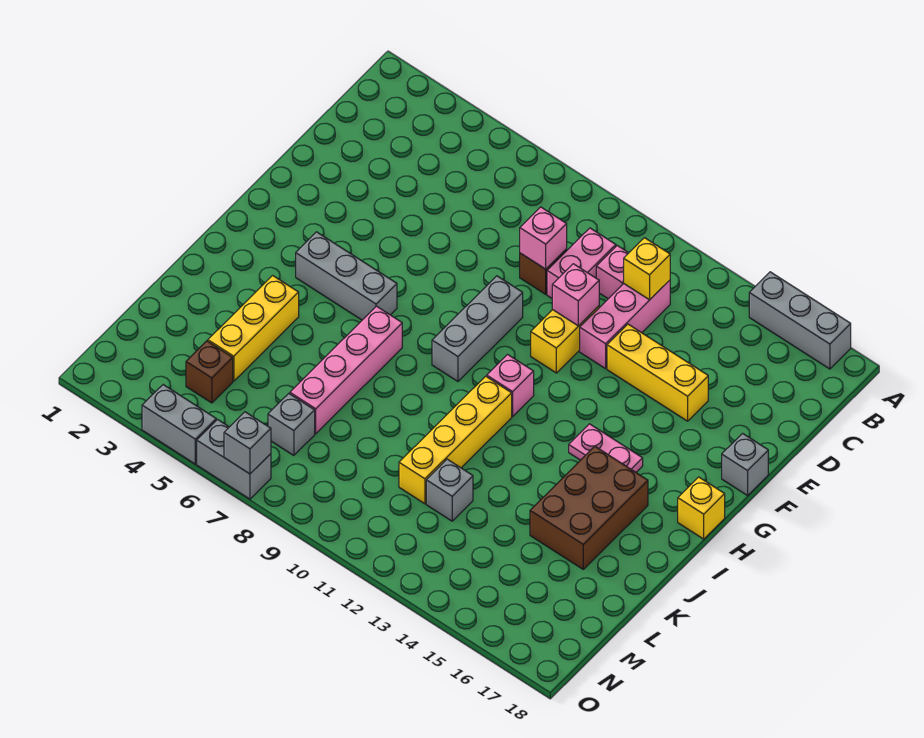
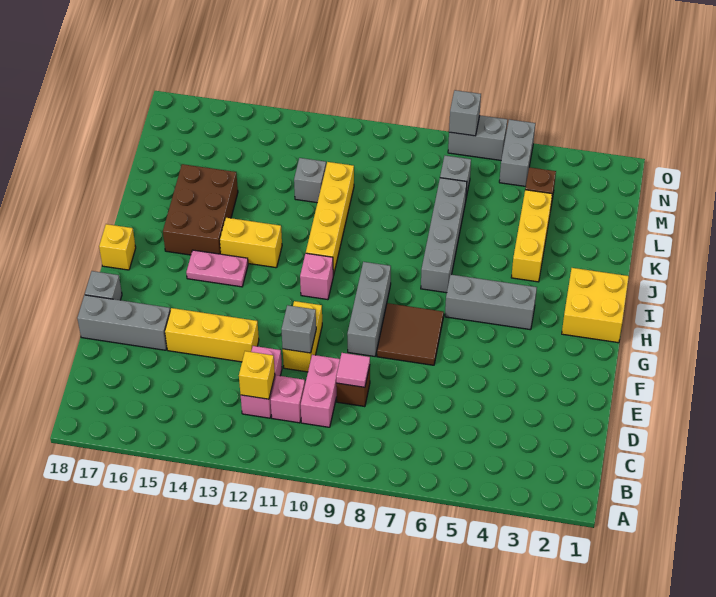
grey brick A15:A17 level 1 -> grey brick E16:E18 level 1
pink brick C12:E12 level 1 -> pink brick C12:D12 level 1
pink brick D9 level 2 -> pink tile D9 level 2
pink brick E11 level 2 -> grey brick E11 level 2
none -> brown tile F7:G8 level 1
none -> yellow brick H1:I2 level 1
pink brick I7:L7 level 1 -> grey brick I7:L7 level 1
none -> yellow brick I13:I14 level 1
grey brick O4:O5 level 1 -> grey brick N5:O5 level 1

